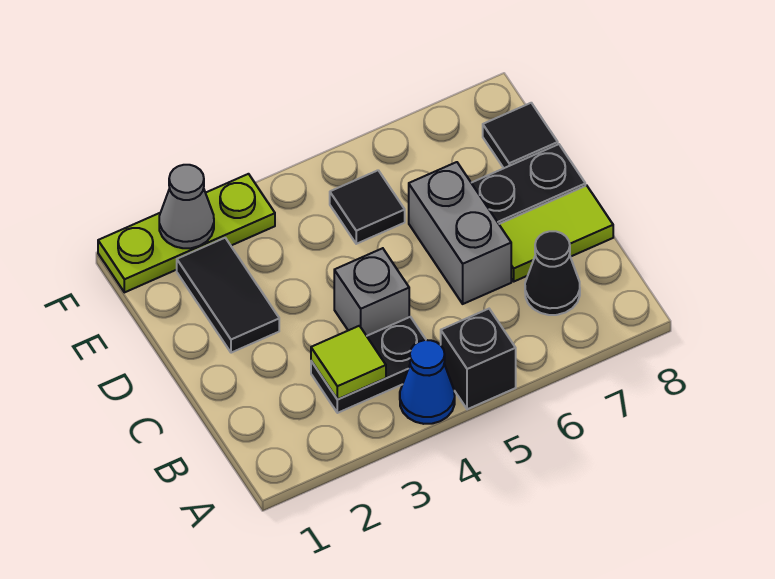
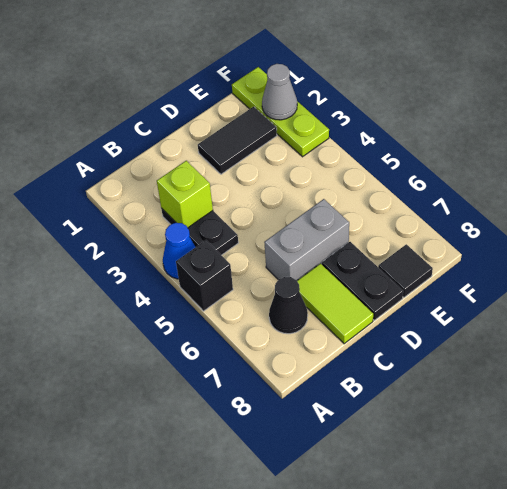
lime tile B3 level 2 -> lime brick B3 level 2
grey brick C4 level 1 -> none
black tile E5 level 1 -> none

